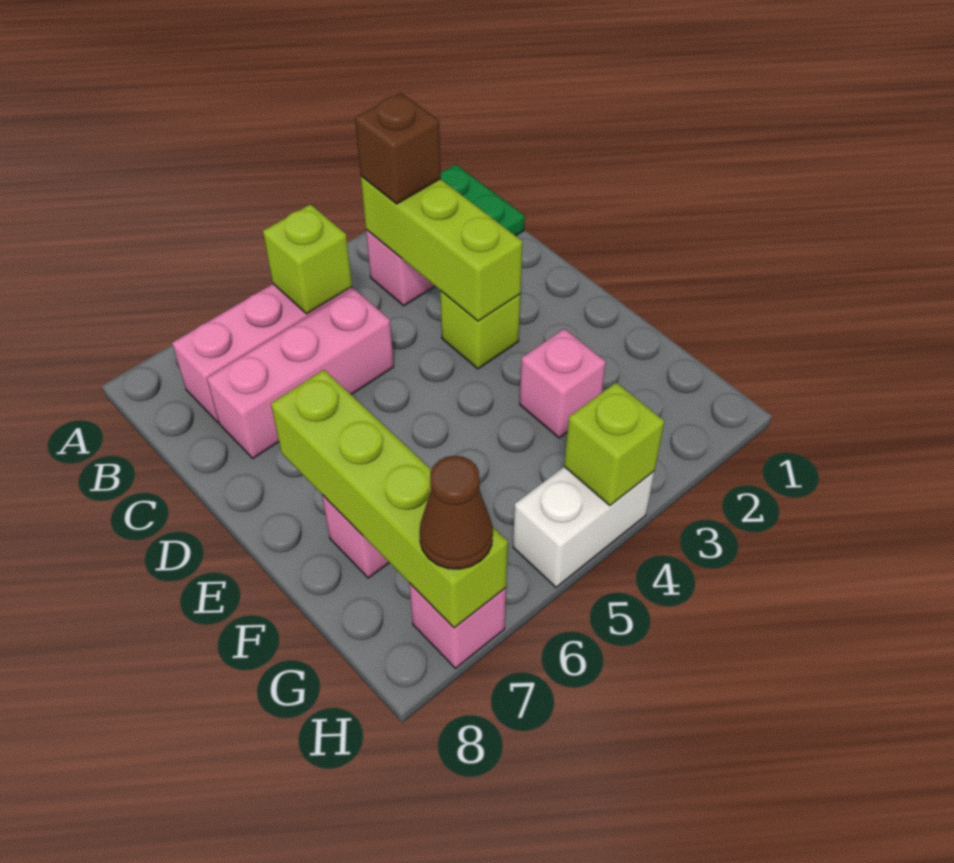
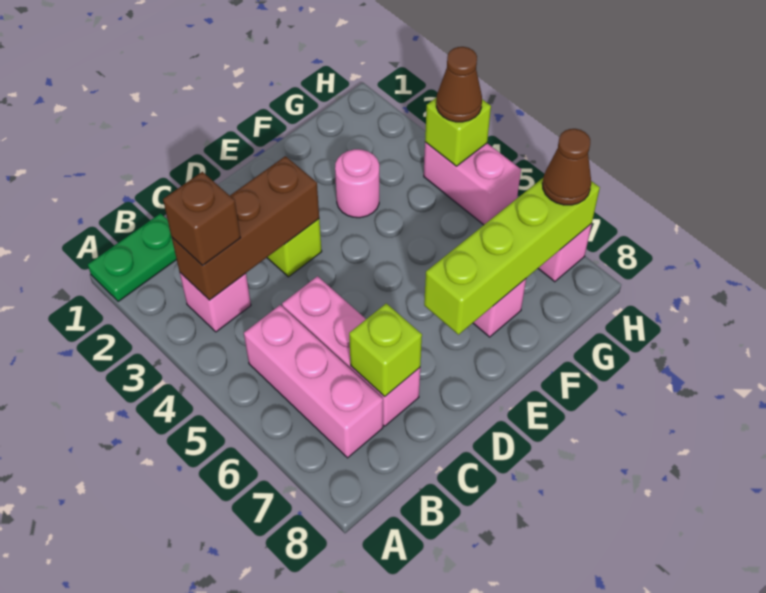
lime brick B3:D3 level 2 -> brown brick B3:D3 level 2
lime brick B5 level 2 -> lime brick C7 level 2
pink brick F3 level 1 -> pink round brick F3 level 1
white brick H4:H5 level 1 -> pink brick H4:H5 level 1
none -> brown cone H4 level 3

